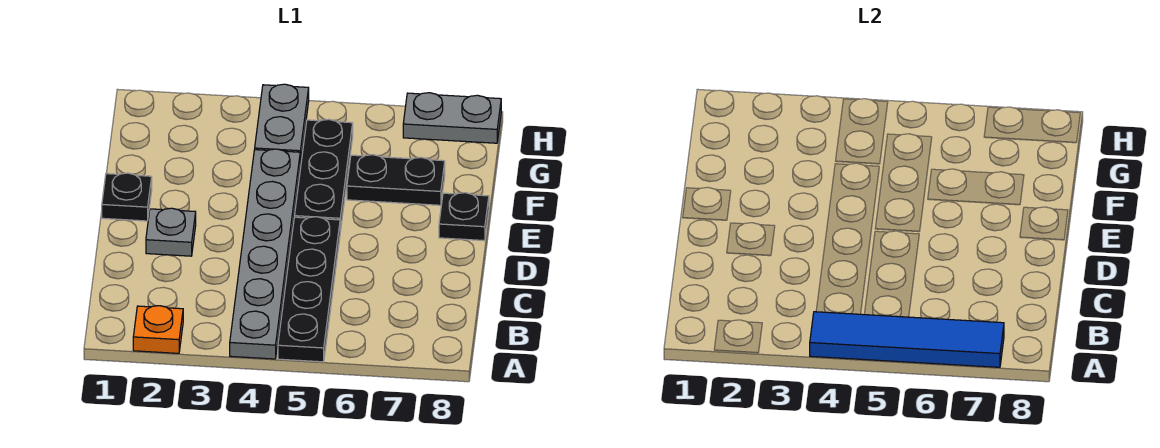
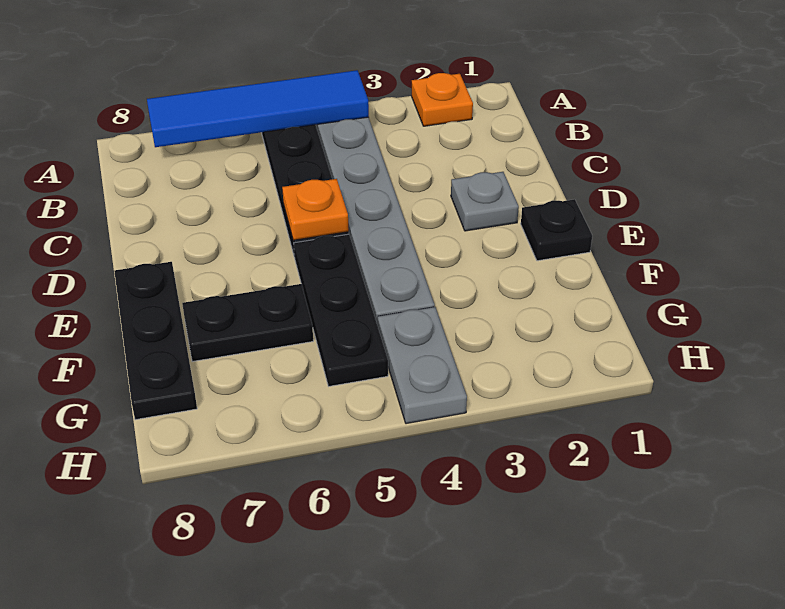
none -> orange plate D5 level 2
black plate E8 level 1 -> black plate E8:G8 level 1
grey plate H7:H8 level 1 -> none

